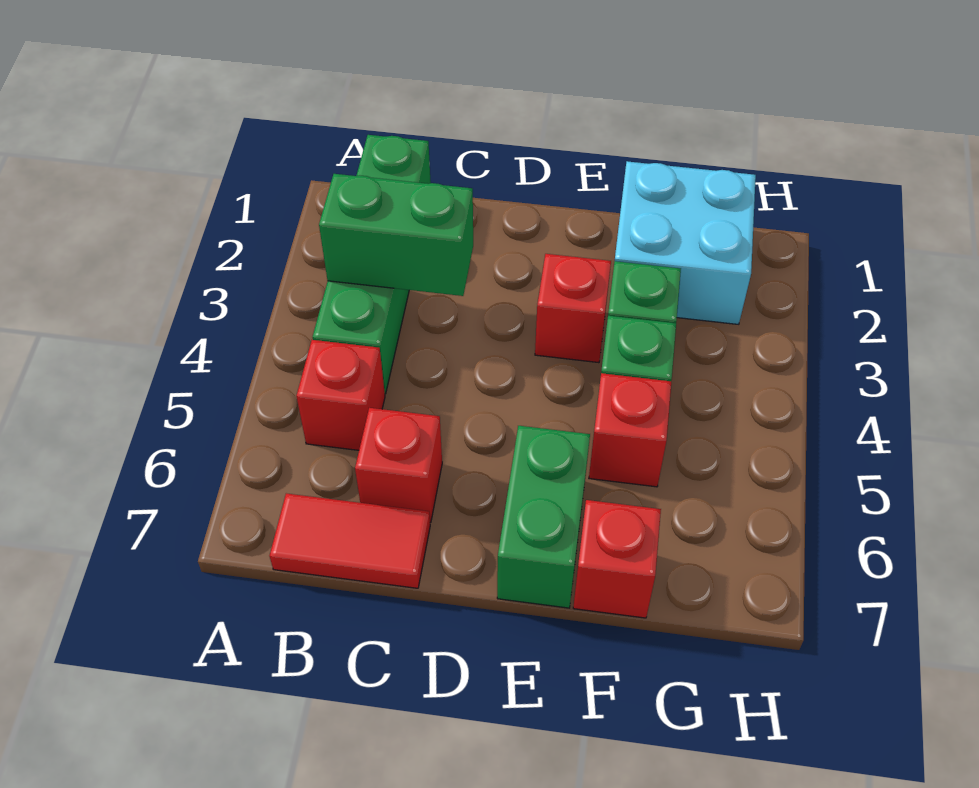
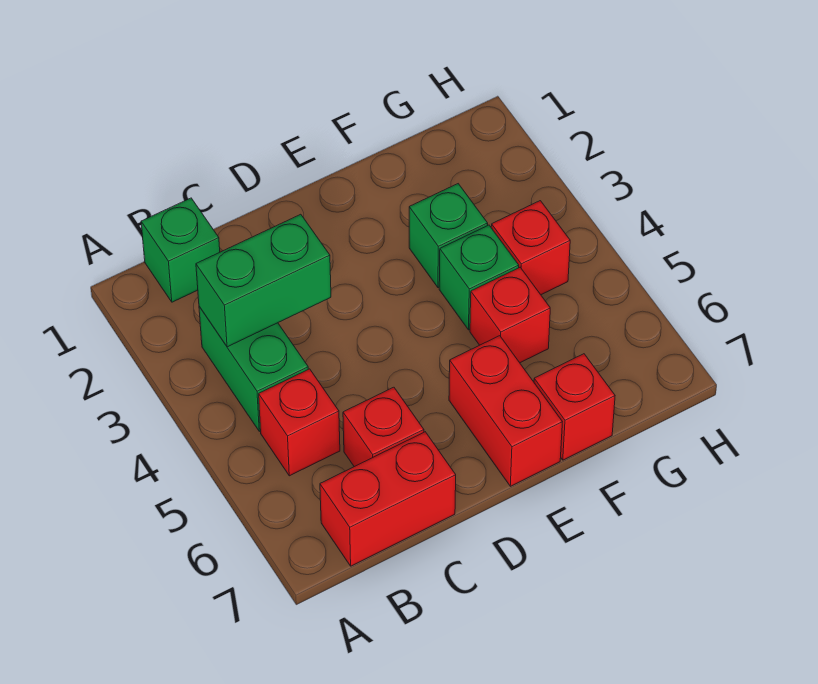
red tile B7:C7 level 1 -> red brick B7:C7 level 1
red brick E3 level 1 -> red brick G4 level 1
green brick E6:E7 level 1 -> red brick E6:E7 level 1
cyan brick F1:G2 level 1 -> none

